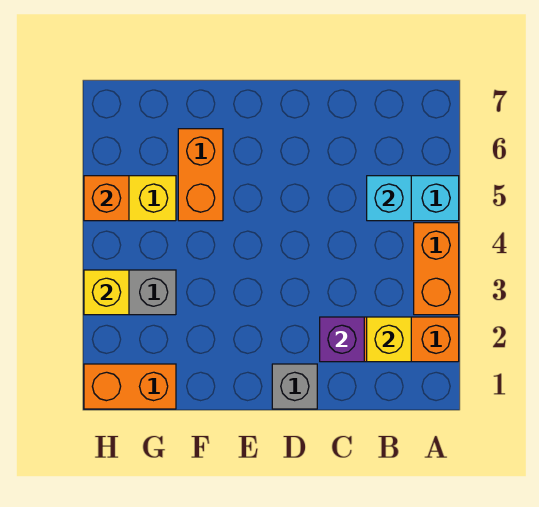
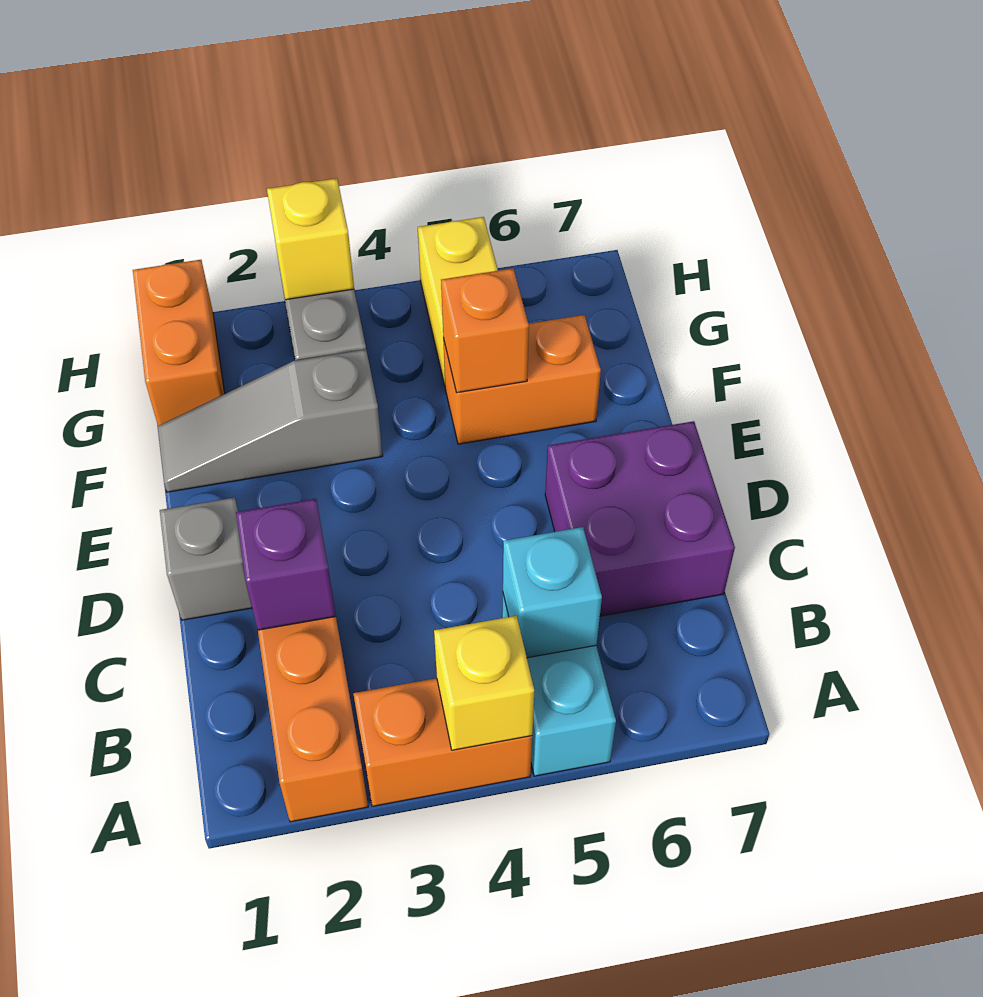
yellow brick B2 level 2 -> yellow brick A4 level 2
none -> purple brick C6:D7 level 1
none -> grey slope F1:F3 level 1 top 3
orange brick H5 level 2 -> orange brick F5 level 2

